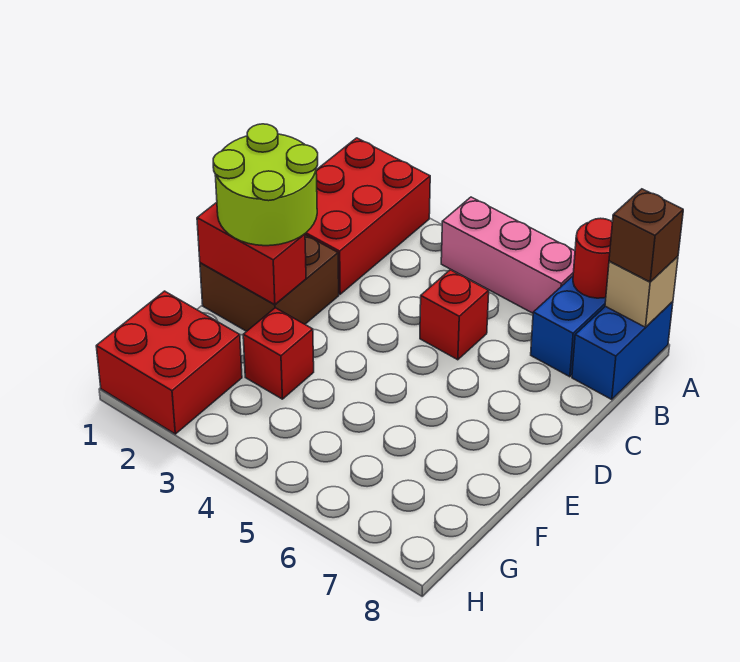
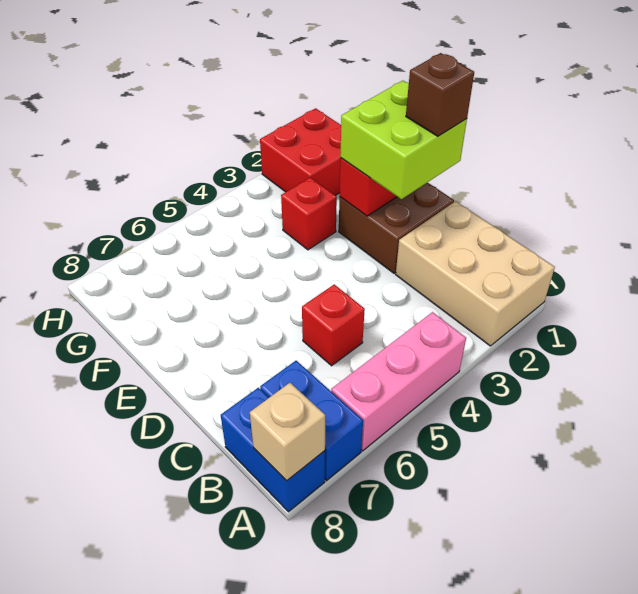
red brick A1:C2 level 1 -> tan brick A1:C2 level 1
red round brick A7 level 2 -> none
brown brick A8 level 3 -> brown brick D1 level 4
lime round brick D1:E2 level 3 -> lime brick D1:E2 level 3

